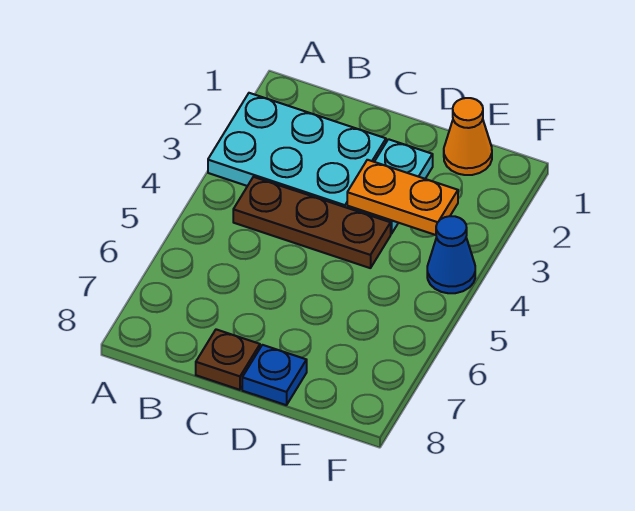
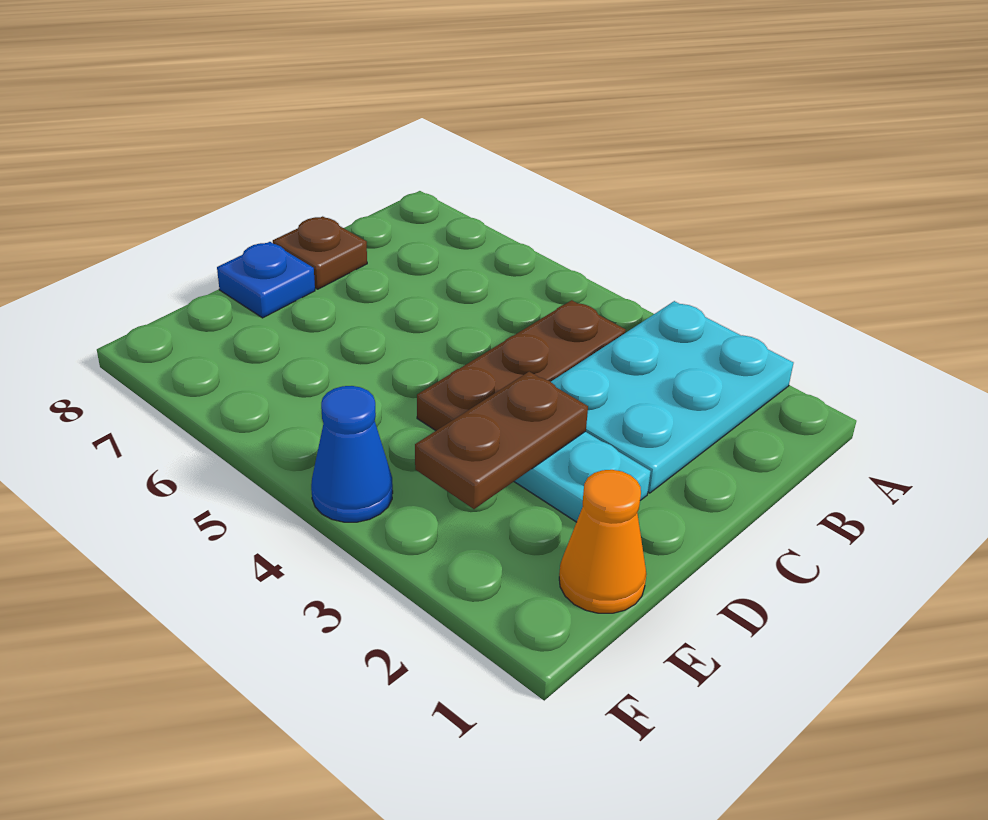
orange plate D3:E3 level 2 -> brown plate D3:E3 level 2

